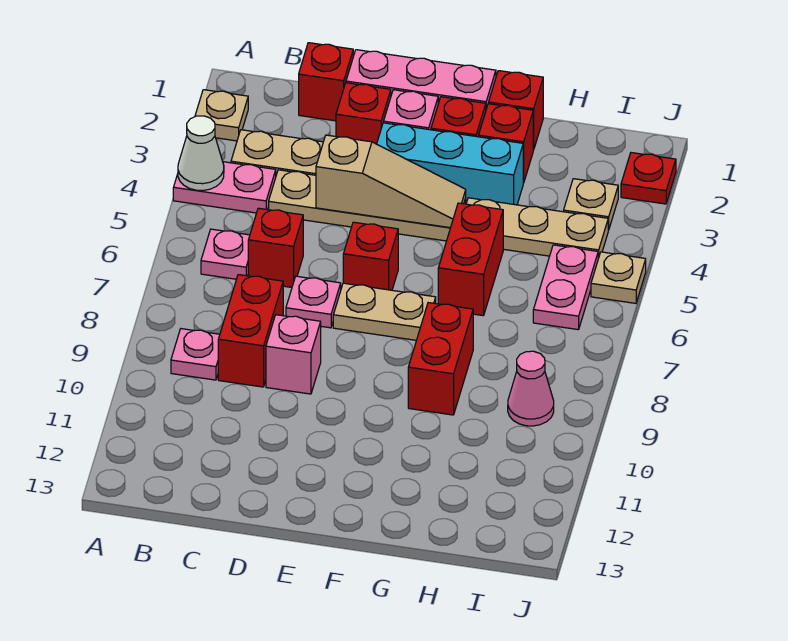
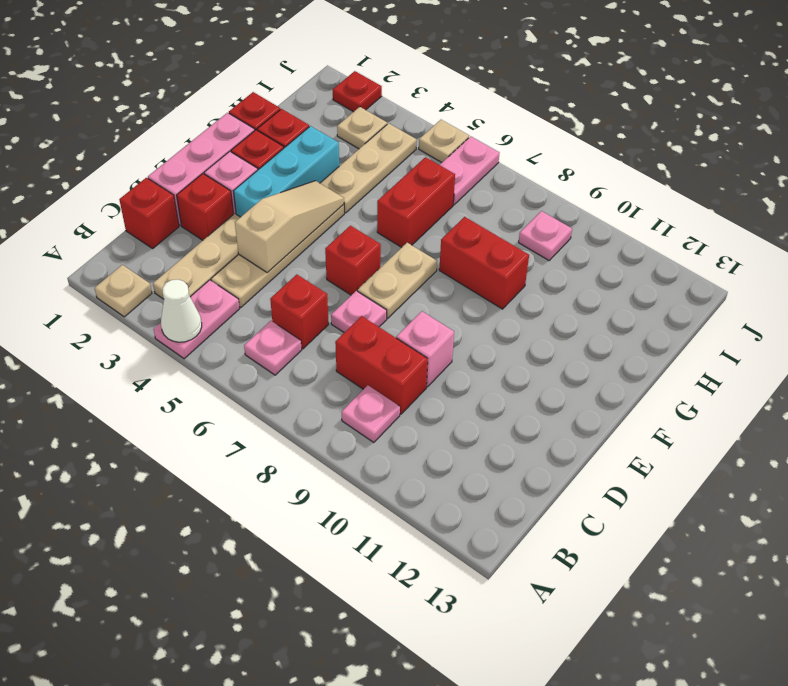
red brick G5:G6 level 1 -> red brick G6:H6 level 1
pink plate I5:I6 level 1 -> pink plate I6:J6 level 1
pink cone I9 level 1 -> pink plate I9 level 1

